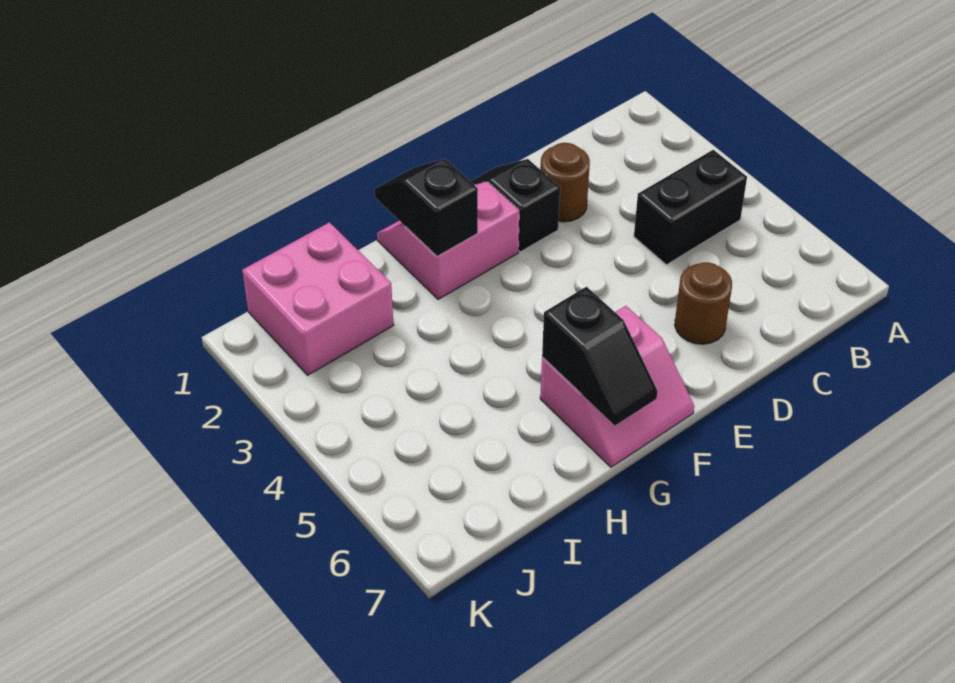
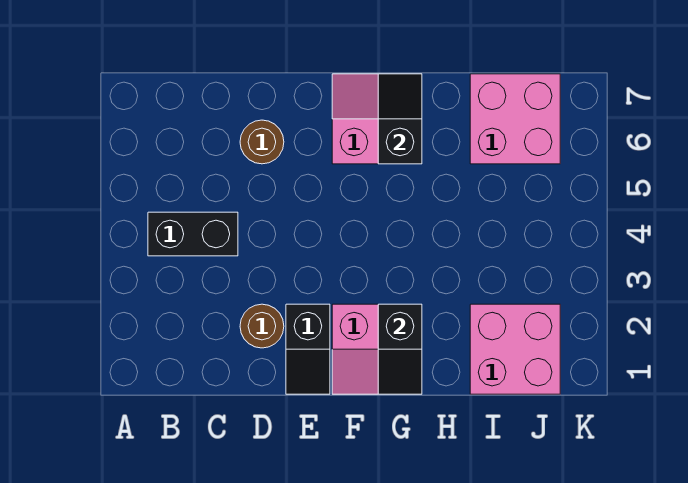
none -> pink brick I6:J7 level 1

